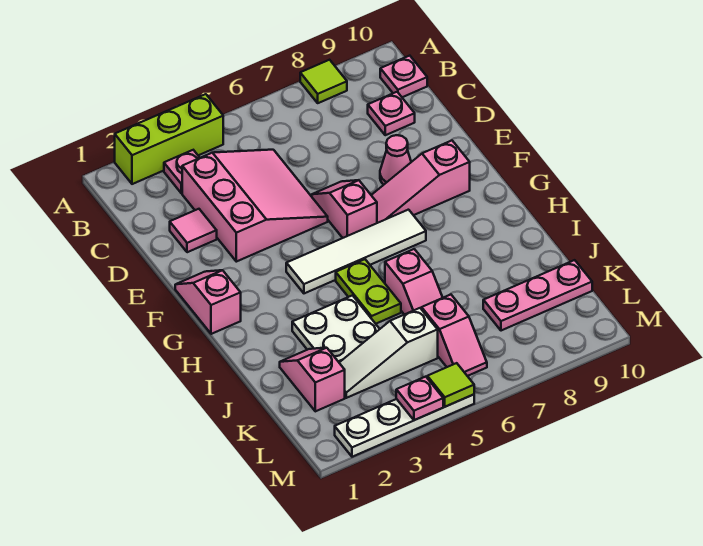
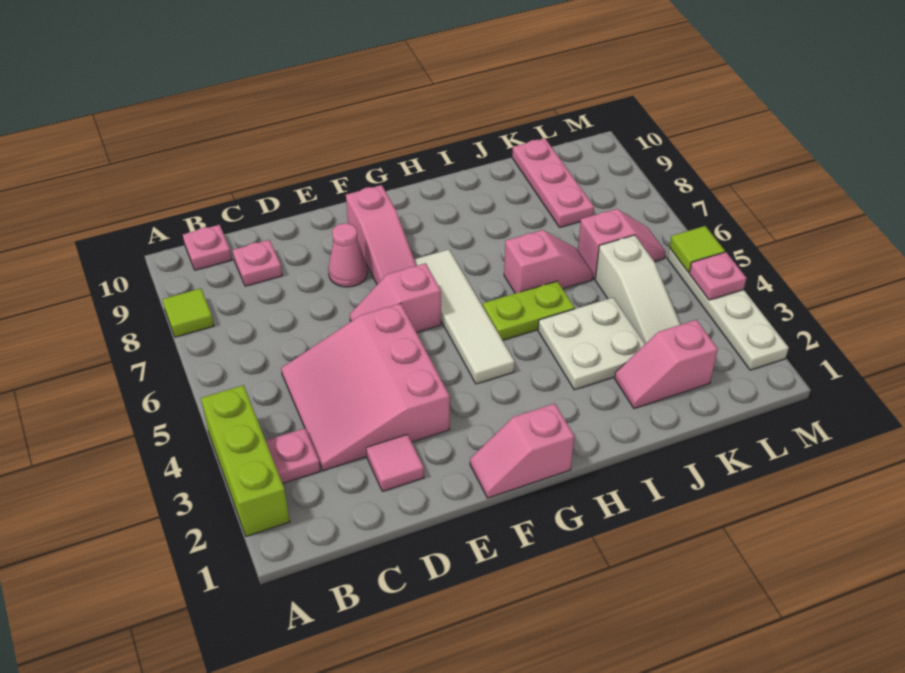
pink slope C3:E5 level 1 top 3 -> pink slope C3:E5 level 1 top E

